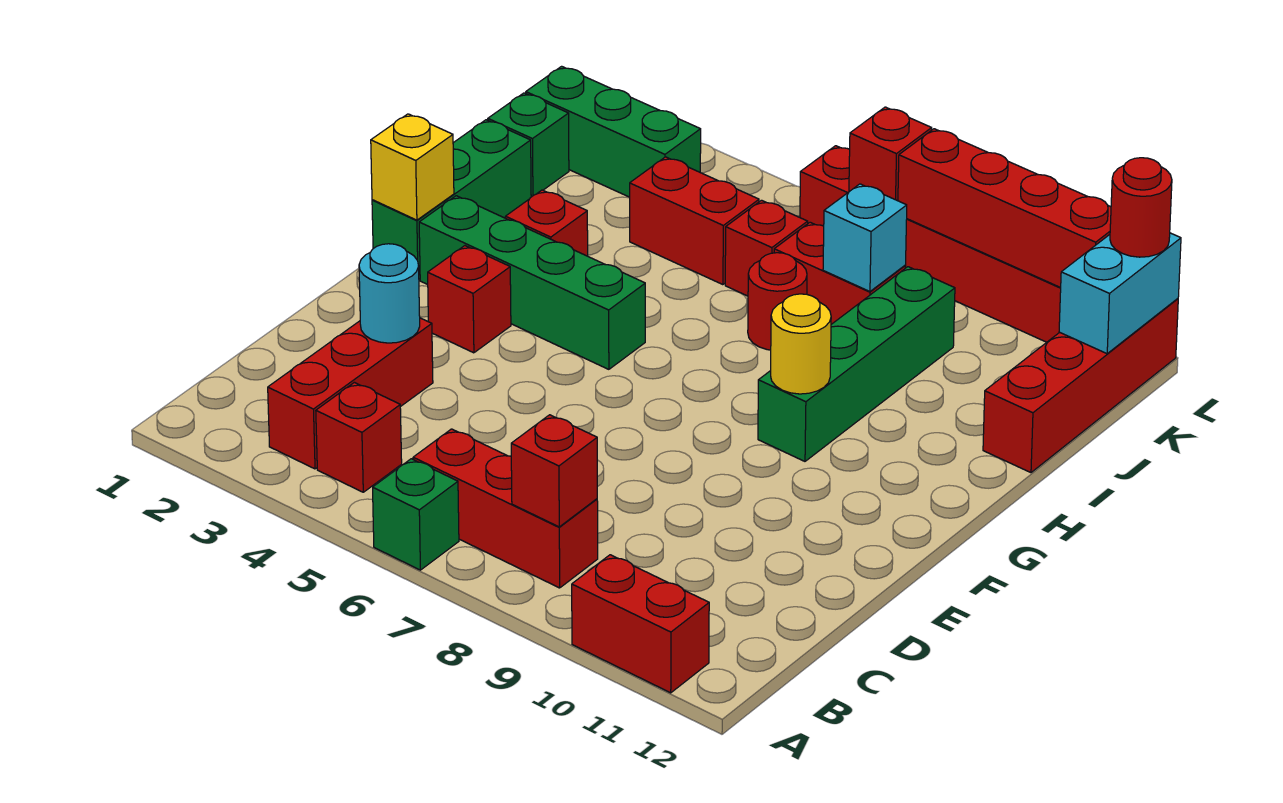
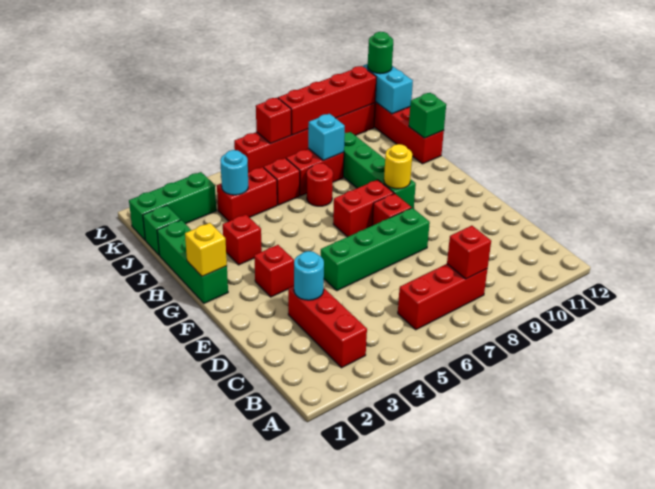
green brick A6 level 1 -> green brick I12 level 2
red brick A10:A11 level 1 -> red brick G7:G8 level 1
red brick B4 level 1 -> red brick F8 level 1
green brick G2:G5 level 1 -> green brick E5:E8 level 1
none -> cyan round brick J4 level 2
red round brick L12 level 3 -> green round brick L12 level 3

